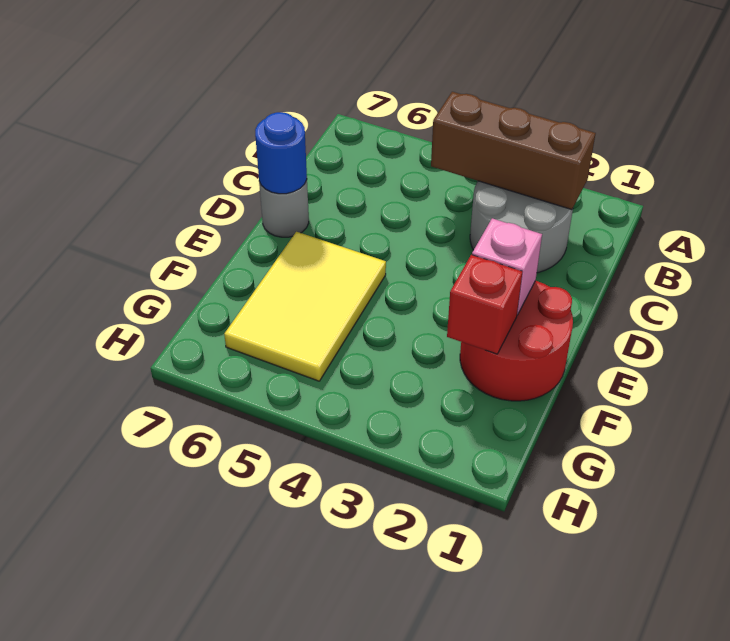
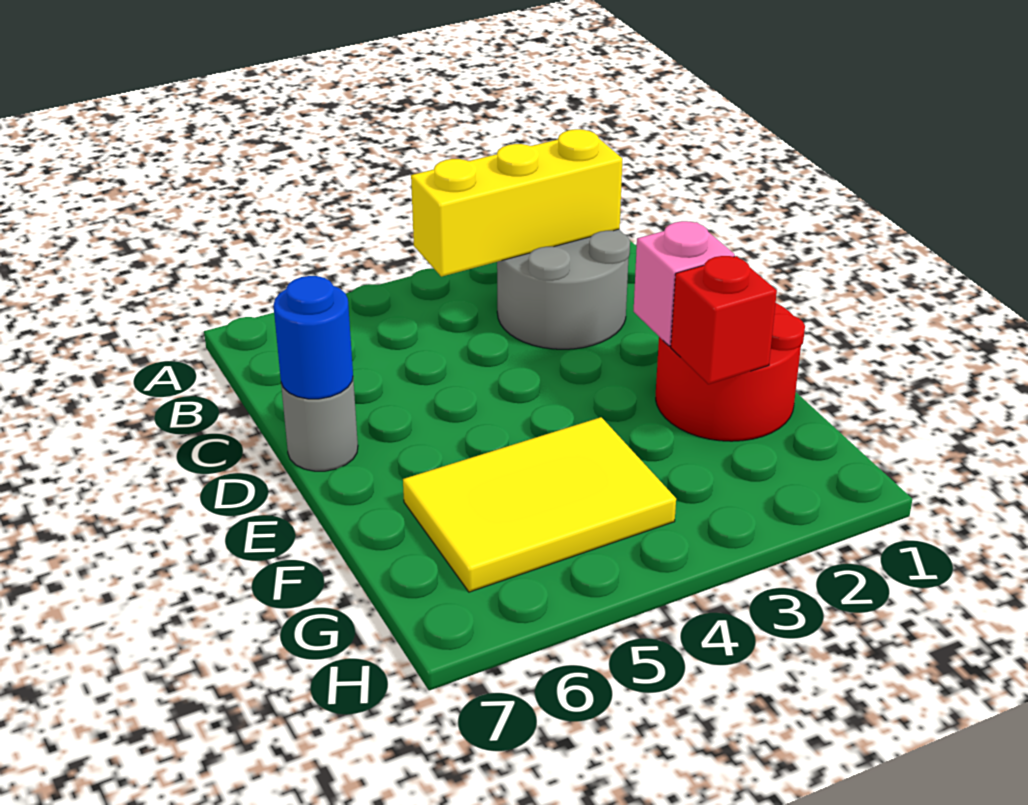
brown brick B2:B4 level 2 -> yellow brick B2:B4 level 2
yellow tile E5:G6 level 1 -> yellow tile F4:G6 level 1

